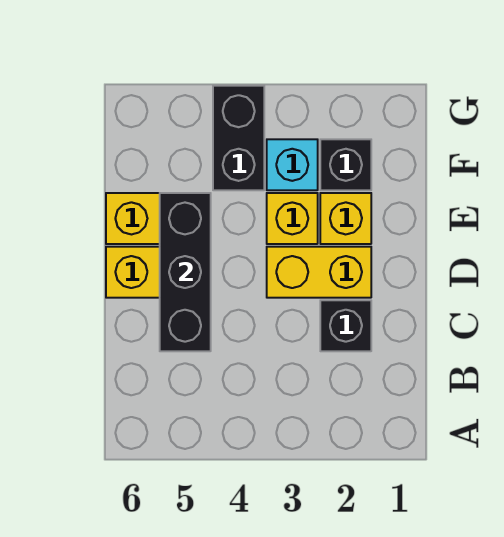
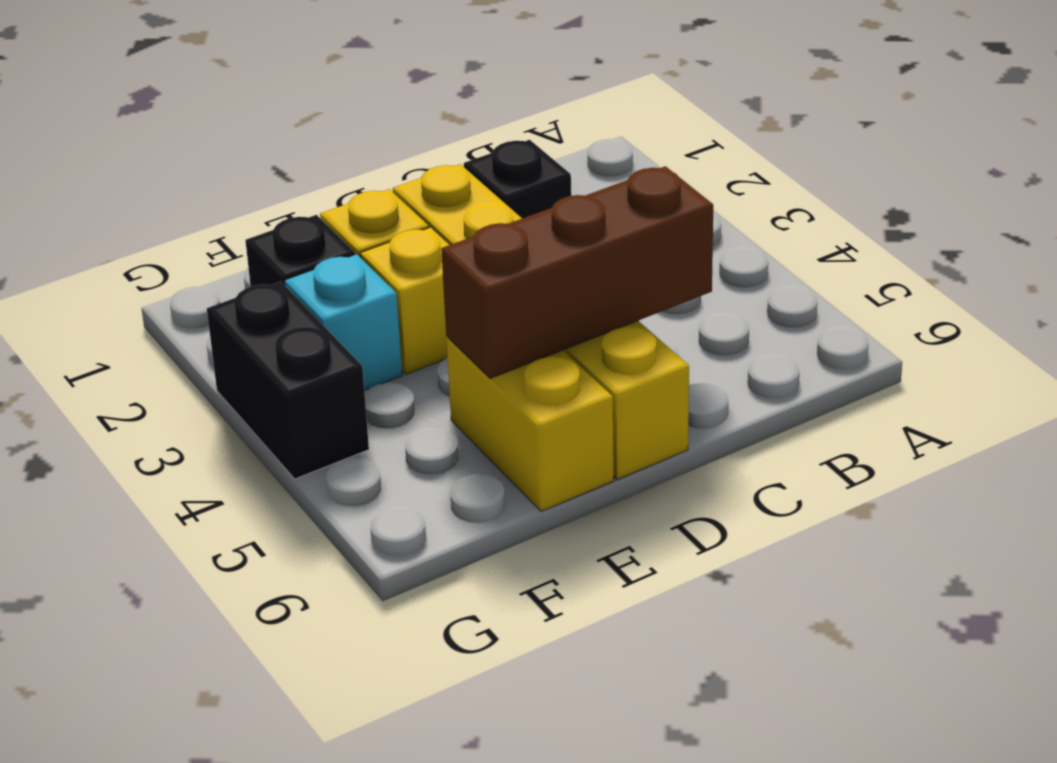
black brick C5:E5 level 2 -> brown brick C5:E5 level 2
black brick F4:G4 level 1 -> black brick G3:G4 level 1

